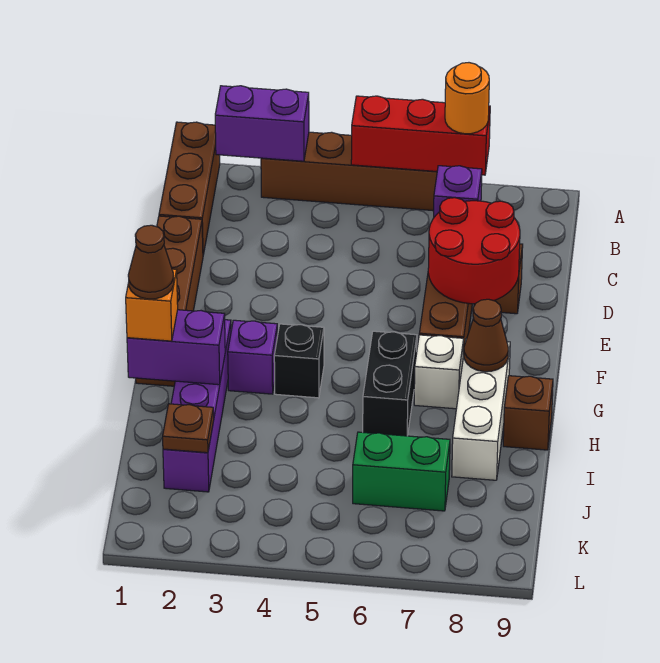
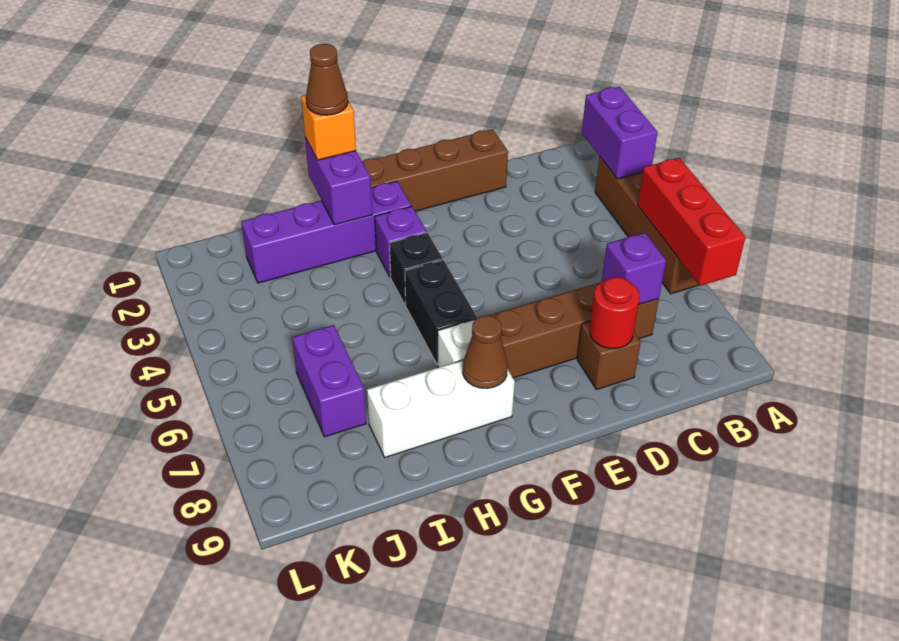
brown brick A1:C1 level 1 -> none
orange round brick A7 level 3 -> none
red round brick D7:E8 level 2 -> red round brick D8 level 2
black brick G6:H6 level 1 -> black brick G5:G6 level 1
brown brick H9 level 1 -> none
brown plate J2 level 2 -> none
green brick J6:J7 level 1 -> purple brick J6:J7 level 1

